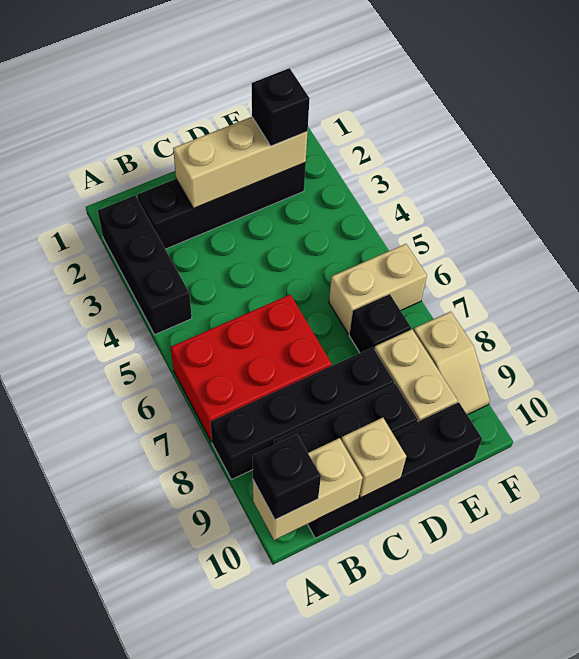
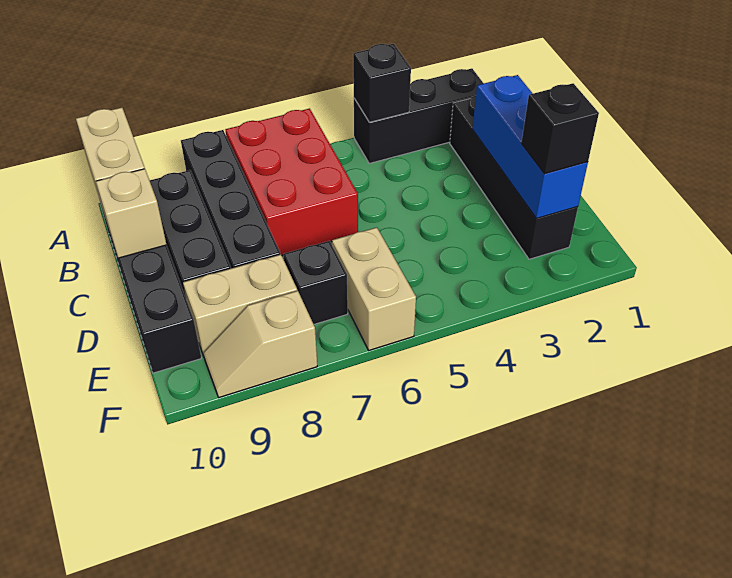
black brick A10 level 3 -> black brick A4 level 2
tan brick C2:E2 level 2 -> blue brick C2:E2 level 2

